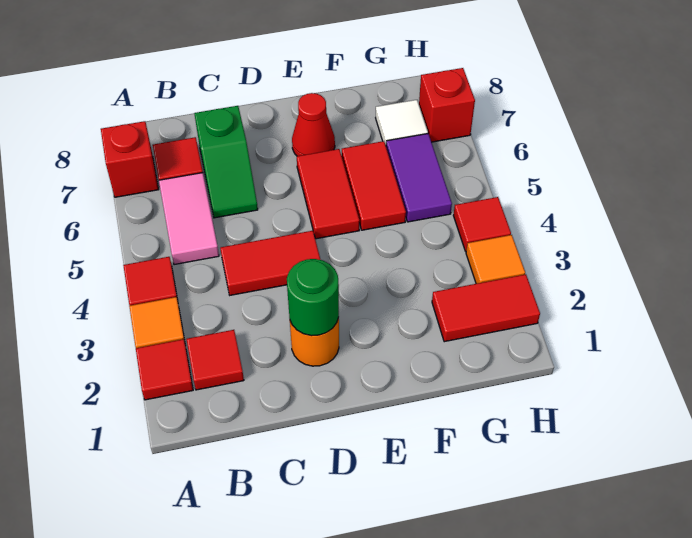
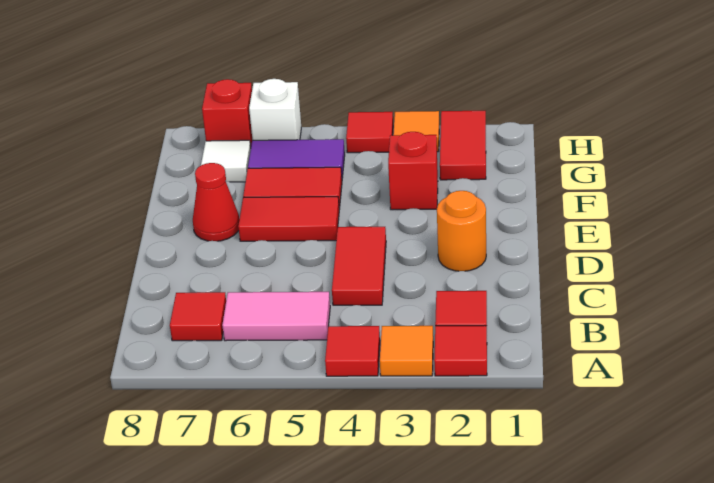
red brick A7 level 1 -> red brick F3 level 1
green slope C6:C7 level 1 top 7 -> none
green round brick D2 level 2 -> none
none -> white brick H6 level 1

